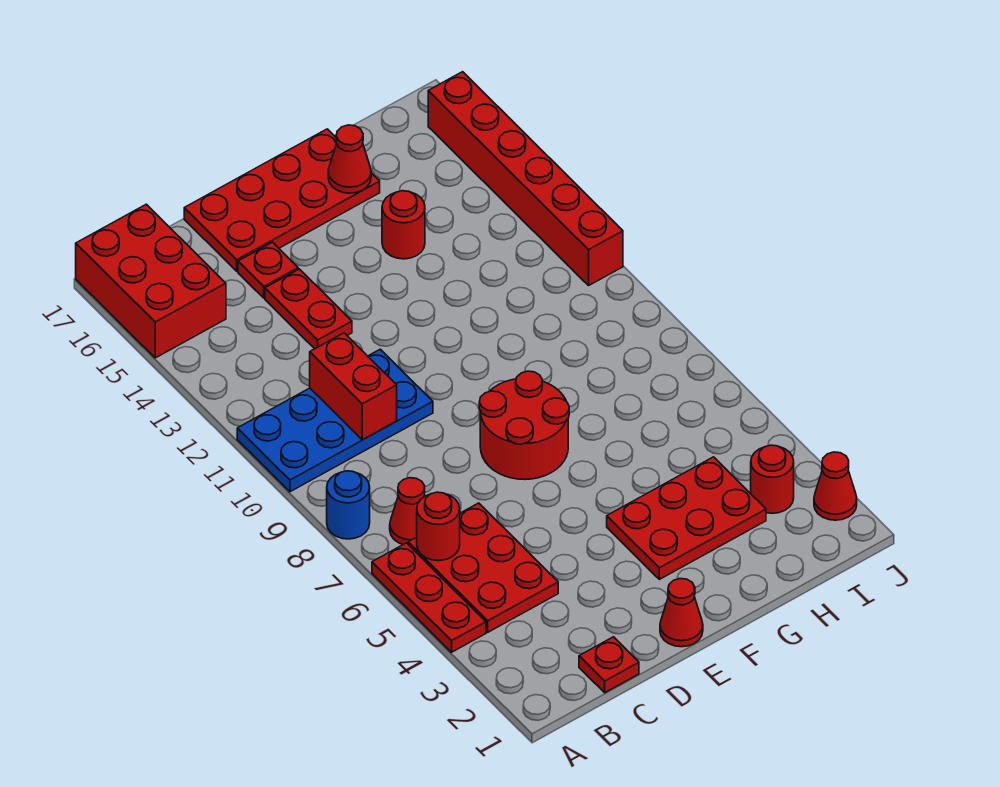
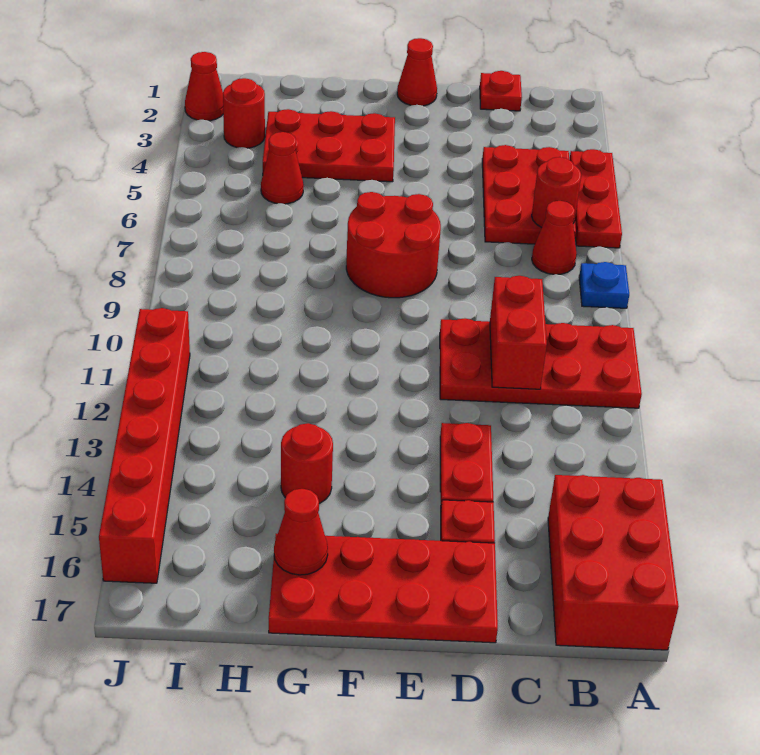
blue round brick A8 level 1 -> blue plate A8 level 1
blue plate A10:D11 level 1 -> red plate A10:D11 level 1
none -> red cone H5 level 1

